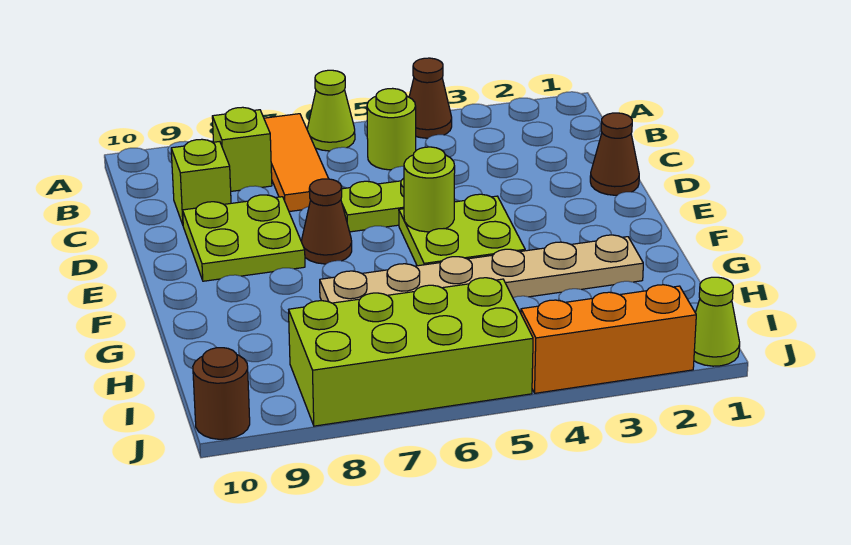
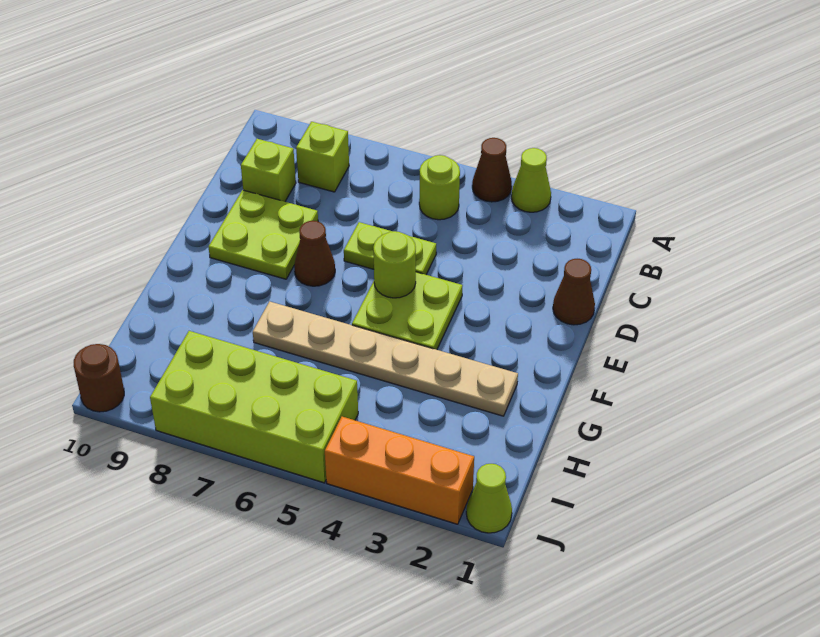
lime cone A6 level 1 -> lime cone A3 level 1
orange tile A7:C7 level 1 -> none

